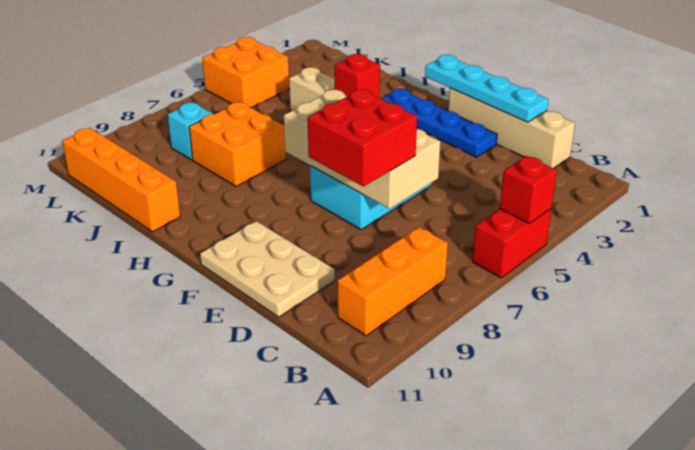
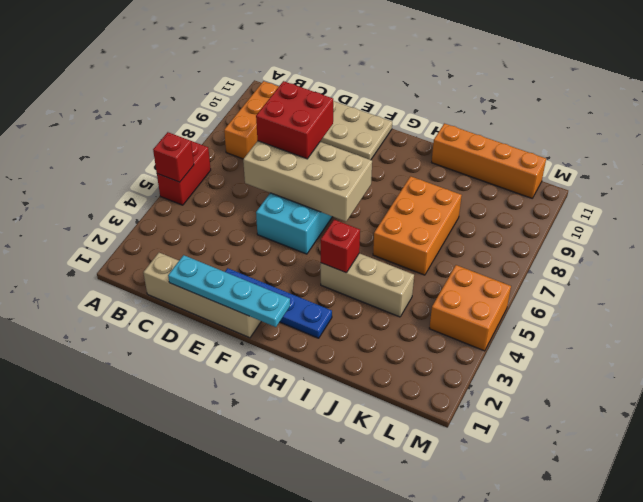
orange brick I7:J8 level 1 -> orange brick I6:J8 level 1
cyan brick K8 level 1 -> none

